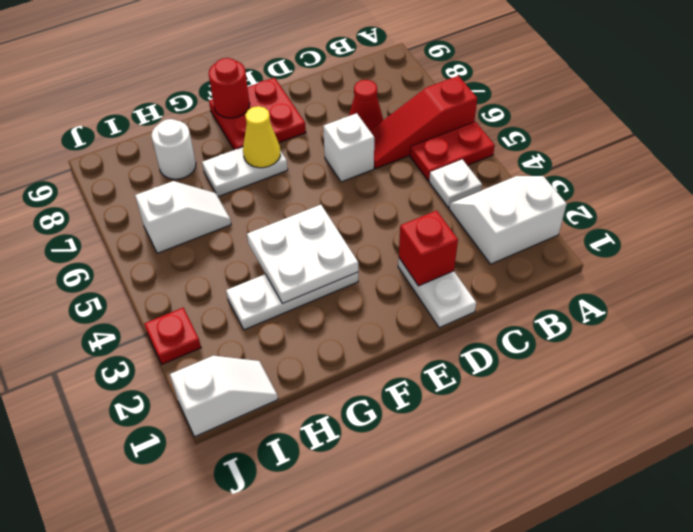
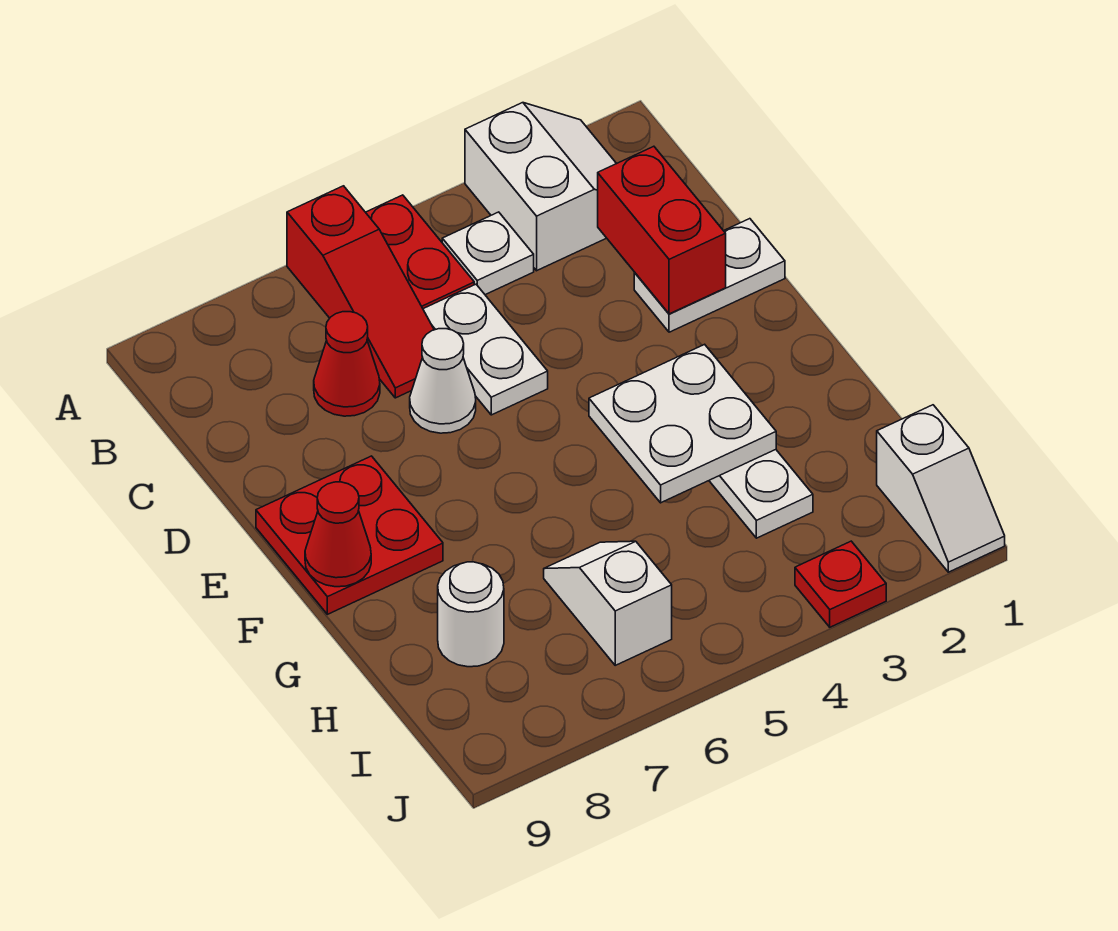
white slope A2:B3 level 1 top 2 -> white slope A2:B3 level 1 top 3
red brick D2 level 2 -> red brick C2:D2 level 2
white brick D6 level 1 -> white cone D6 level 1
white plate F7:G7 level 1 -> white plate C5:D5 level 1
yellow cone F7 level 2 -> none
red round brick F9 level 2 -> red cone F9 level 2
white slope I1:J1 level 1 top J -> white slope I1:J1 level 1 top I

